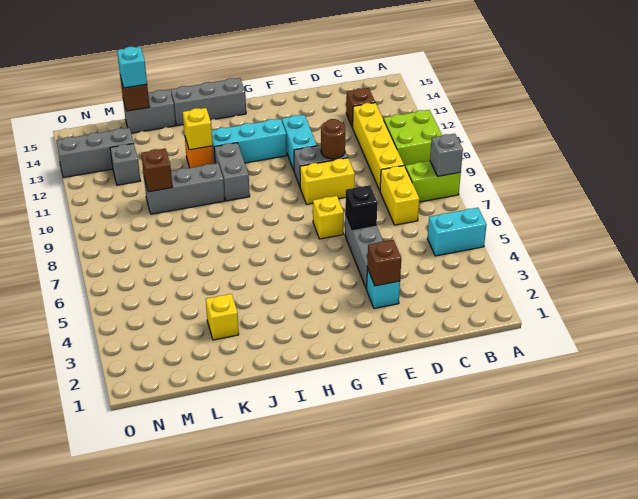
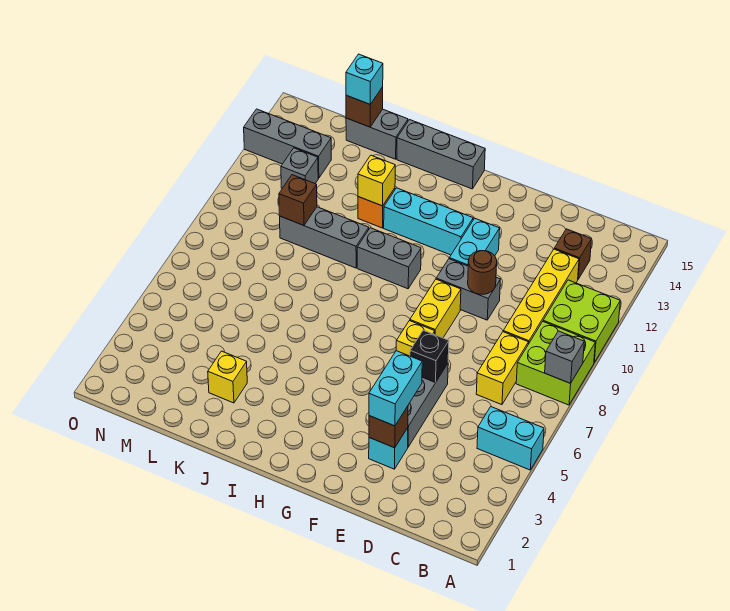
lime brick A8:B8 level 1 -> lime brick A8:B9 level 1
none -> cyan brick E3:E4 level 3
yellow brick E9:F9 level 1 -> yellow brick F8:F9 level 1
grey brick I10:I11 level 1 -> grey brick H10:I10 level 1

